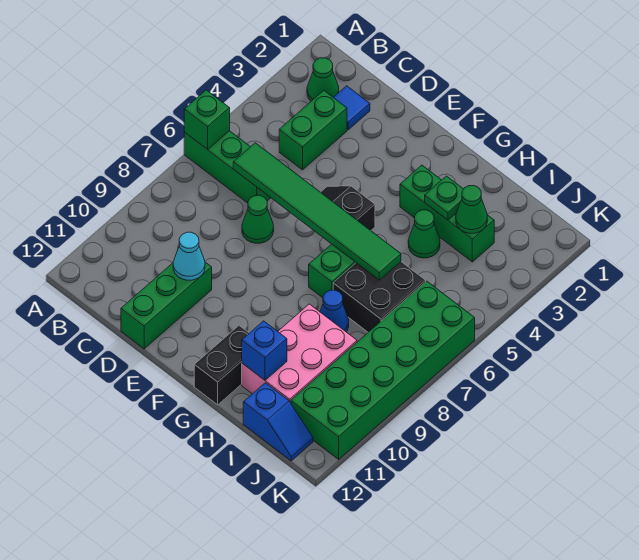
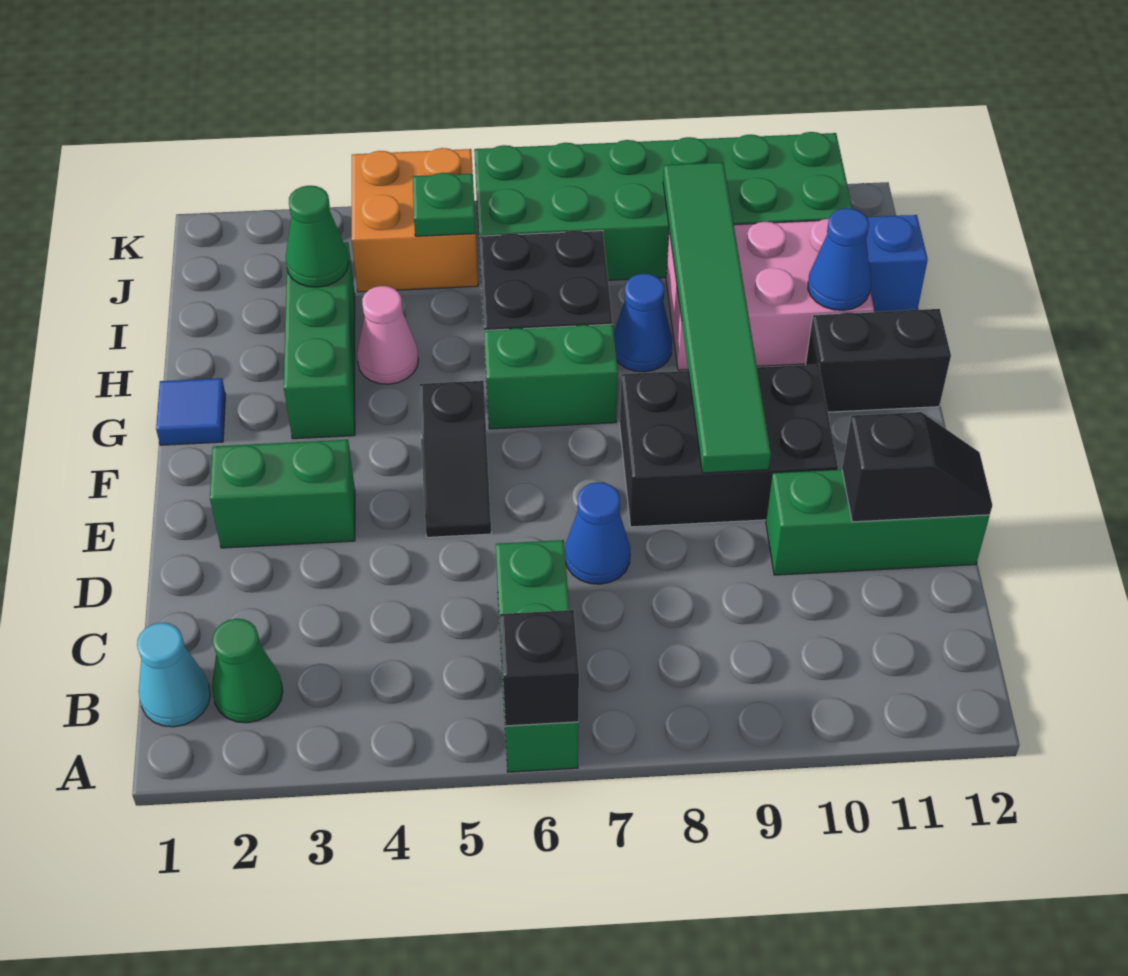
green brick A6 level 2 -> black brick A6 level 2
blue tile C2 level 1 -> blue tile G1 level 1
green brick C3:C4 level 1 -> green brick E2:E3 level 1
green tile C6:H6 level 2 -> green tile E9:J9 level 2
green cone D7 level 1 -> blue cone D7 level 1
cyan cone D10 level 2 -> cyan cone B1 level 1
none -> black slope D11:D12 level 2 top 11
none -> black brick E8:F10 level 1
green plate H3 level 2 -> green plate J5 level 2
green cone H4 level 1 -> pink cone H4 level 1
blue brick H11 level 2 -> blue cone H11 level 2
none -> orange brick J4:K5 level 1

